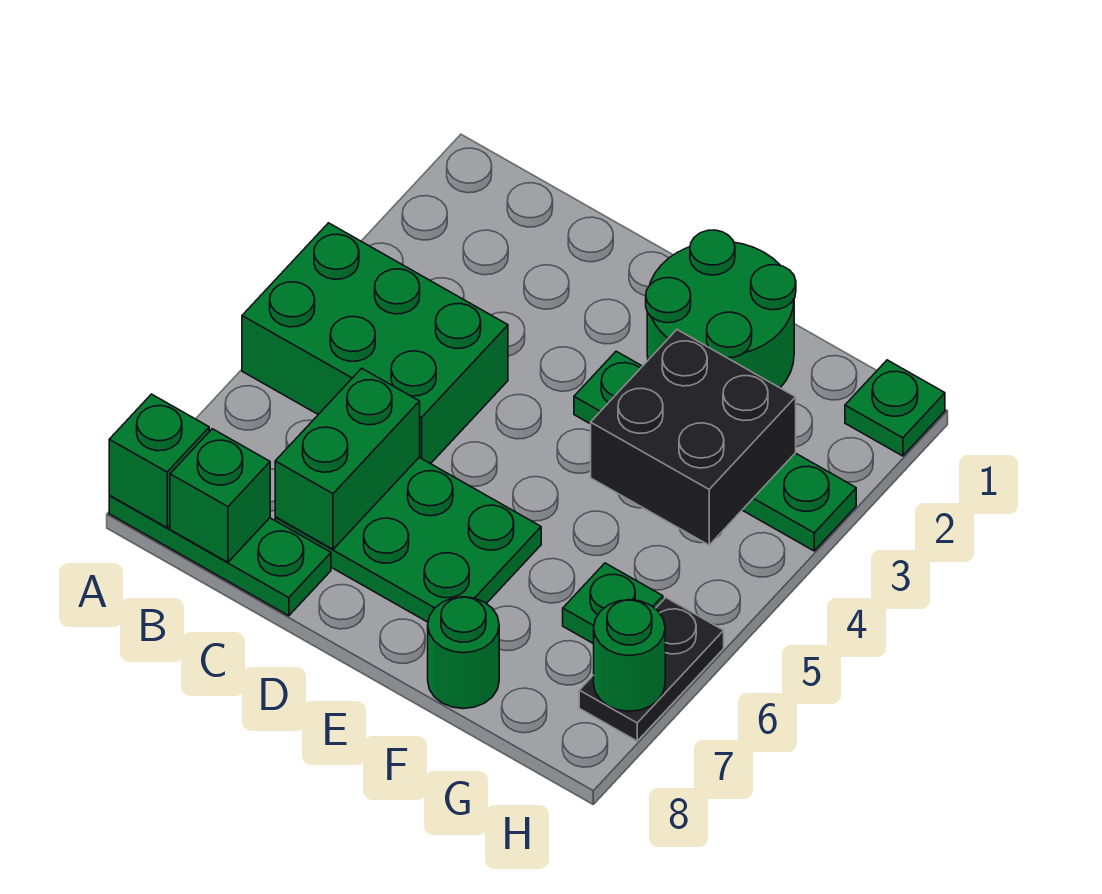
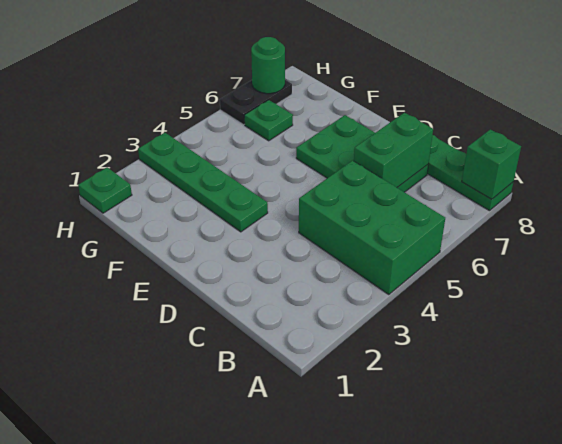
green brick B8 level 2 -> none
green round brick E1:F2 level 1 -> none
black brick F3:G4 level 2 -> none
green round brick F8 level 1 -> none

